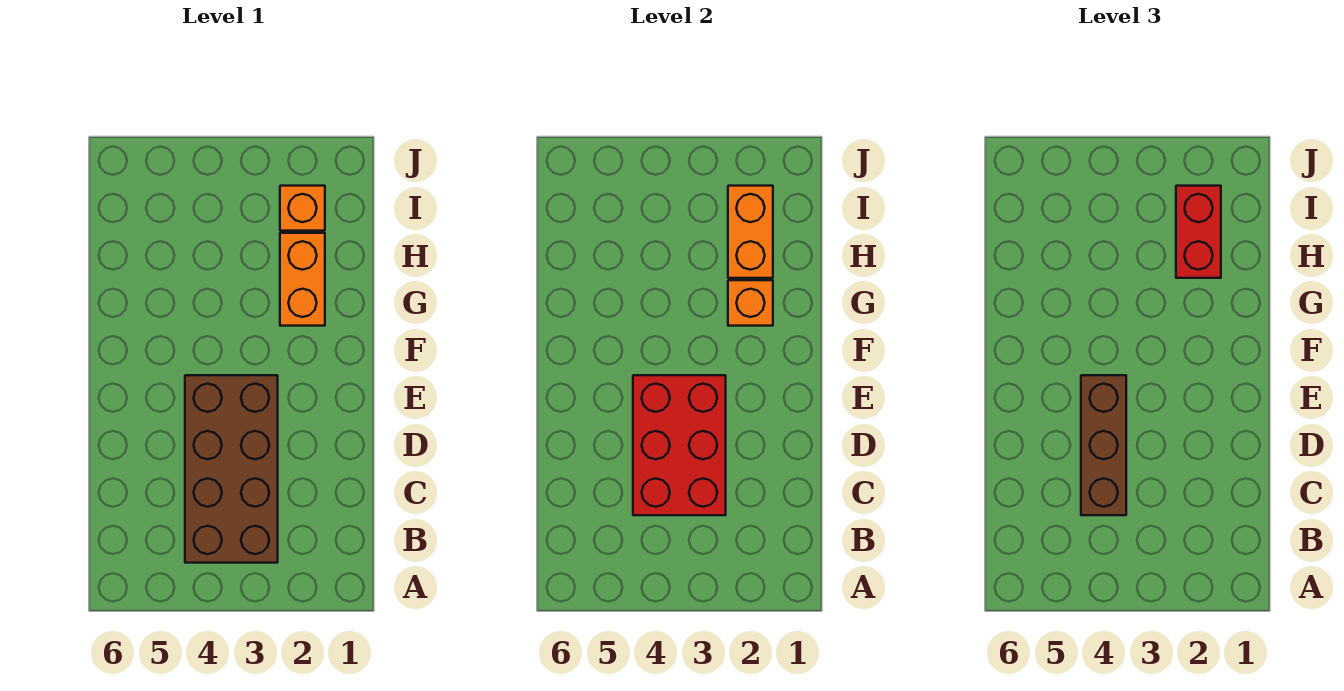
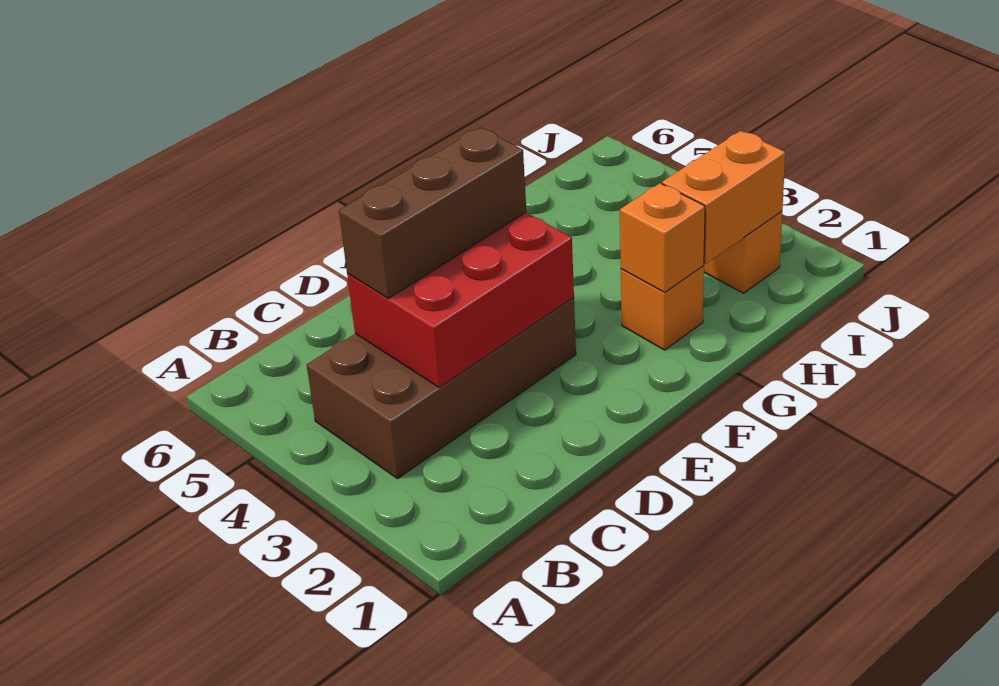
orange brick G2:H2 level 1 -> orange brick G2 level 1
red brick H2:I2 level 3 -> none

